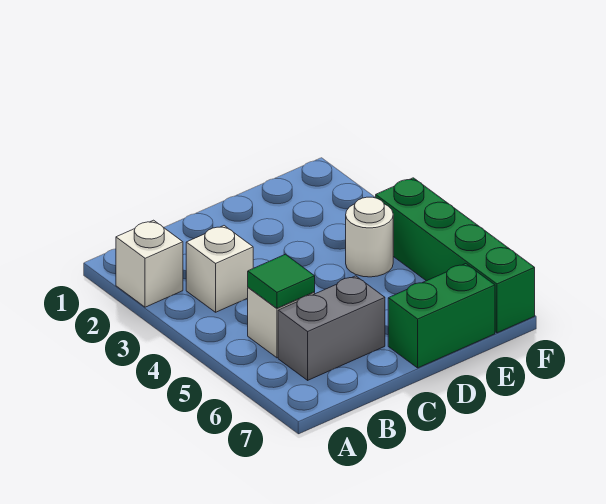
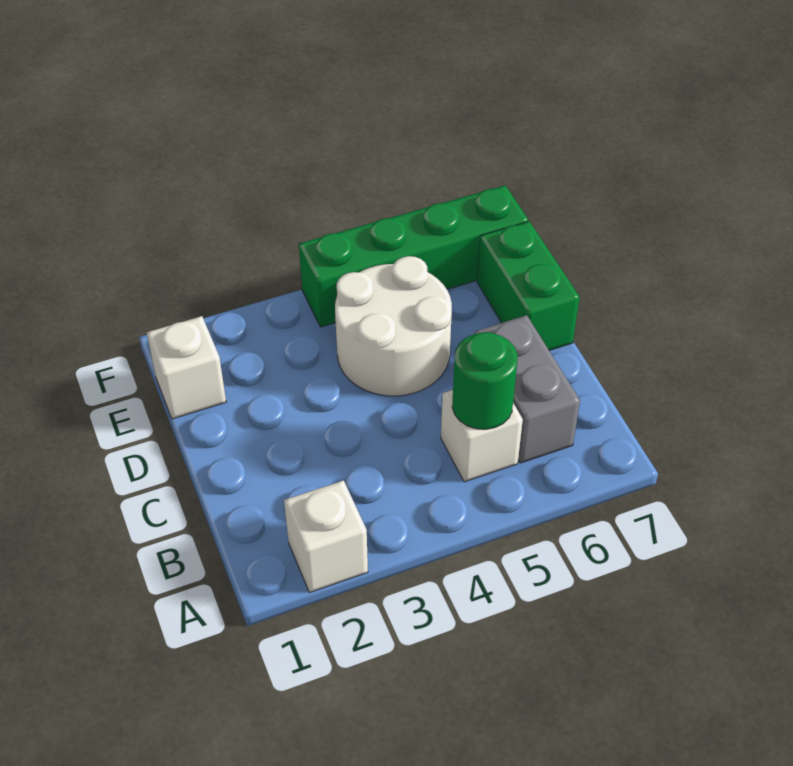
white brick B3 level 1 -> white brick E1 level 1
green tile B5 level 2 -> green round brick B5 level 2
white round brick E4 level 1 -> white round brick D4:E5 level 1

